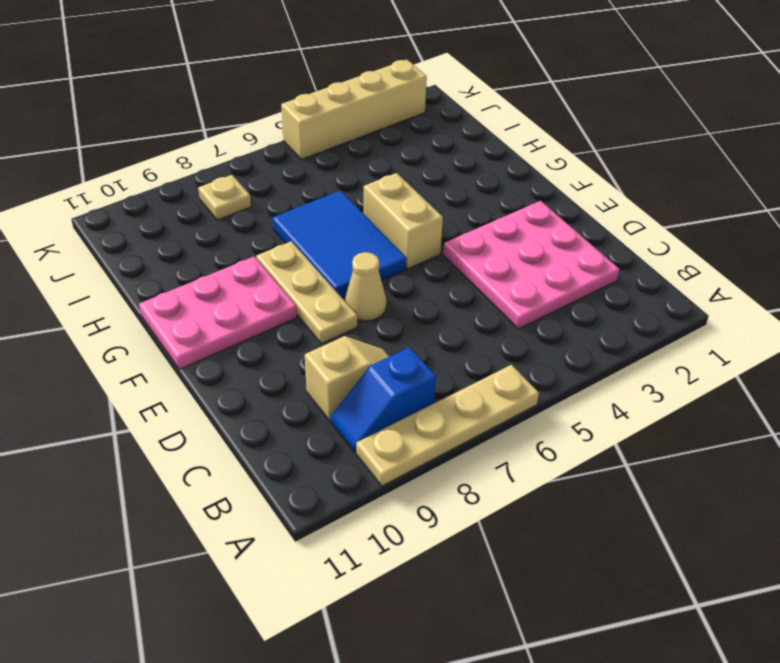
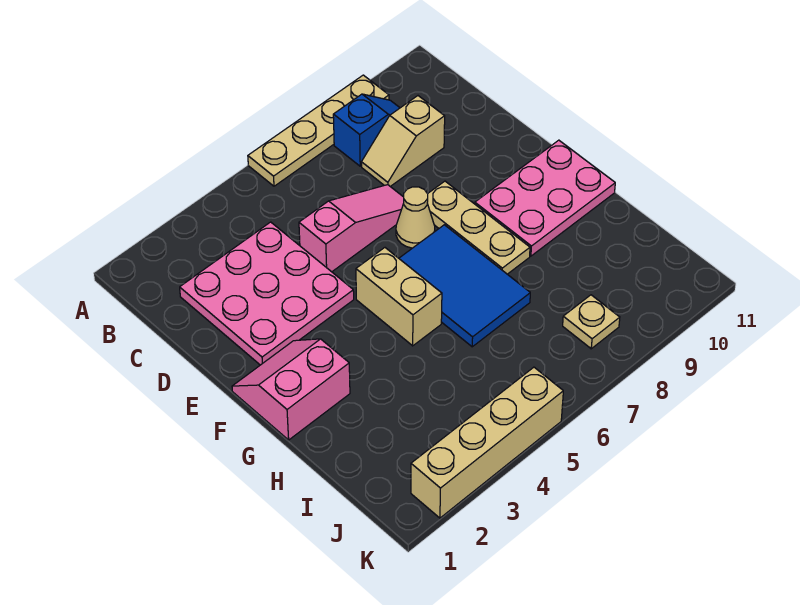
none -> pink slope D5:D7 level 1 top 5
none -> pink slope F1:G2 level 1 top G

